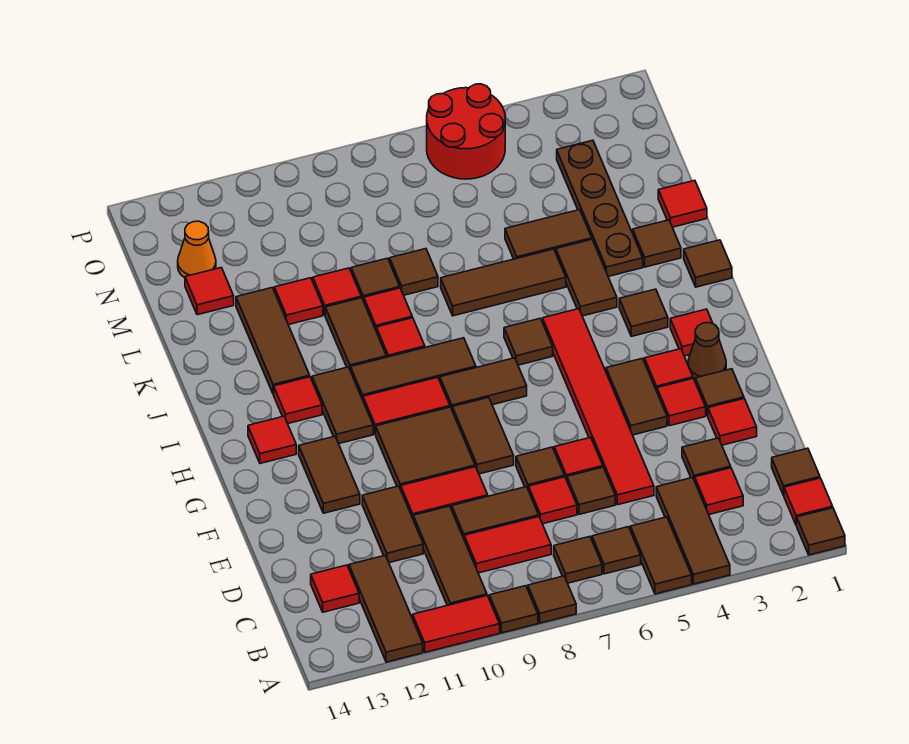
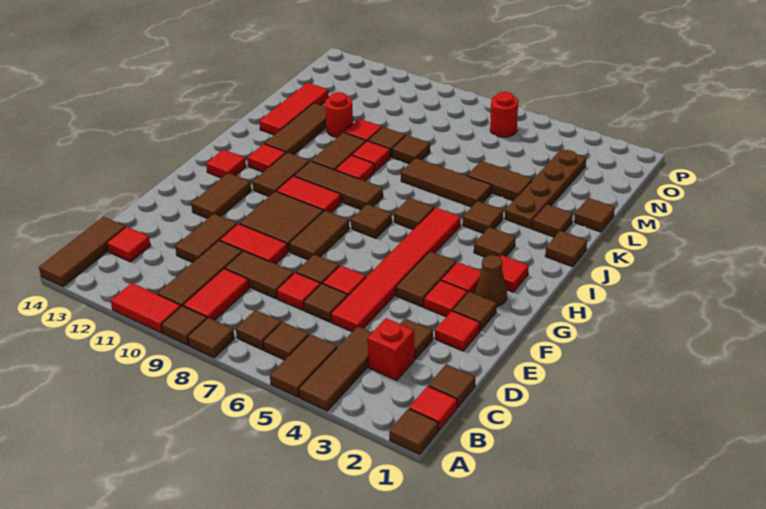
brown tile A12:C12 level 1 -> brown tile A14:C14 level 1
red tile C3 level 1 -> red brick C3 level 1
red tile C8:C9 level 1 -> red tile B9:C9 level 1
brown tile H7:H8 level 1 -> brown tile H7 level 1
brown tile J4:K4 level 1 -> brown tile J4 level 1
red tile L1 level 1 -> brown tile L1 level 1
red tile L11 level 1 -> red round brick L11 level 1
red tile M13 level 1 -> red tile K13:M13 level 1
orange cone N13 level 1 -> none
red round brick O5:P6 level 1 -> red round brick O6 level 1

